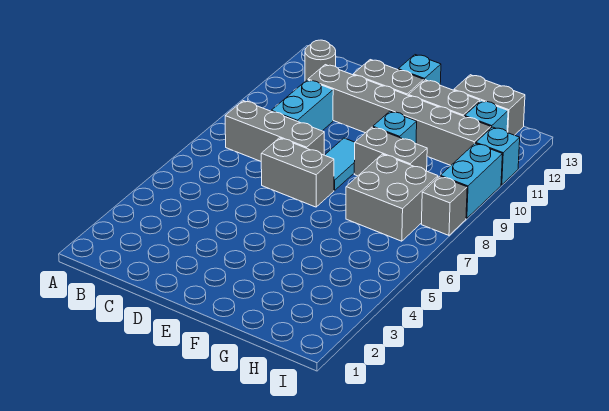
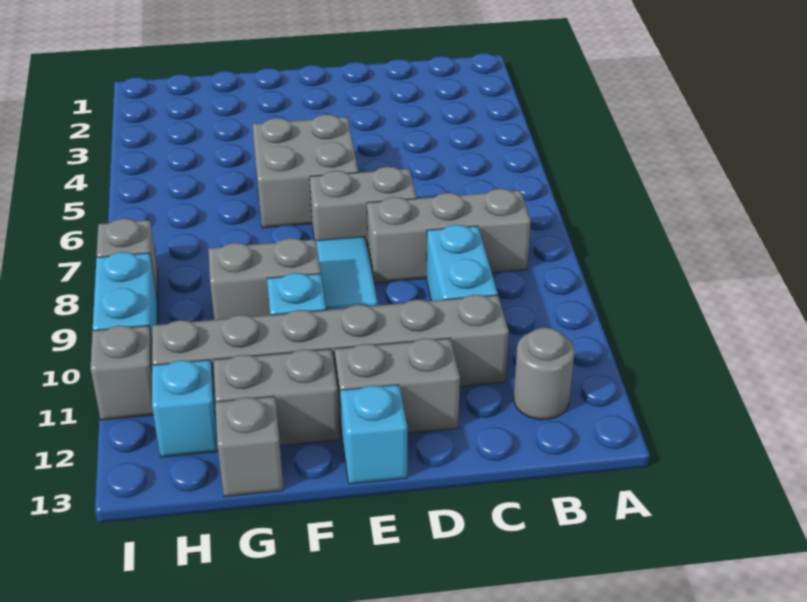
grey brick G7:H8 level 1 -> grey brick E5:F6 level 1
grey brick G13:H13 level 1 -> grey brick G13 level 1
cyan brick I11 level 1 -> grey brick I11 level 1

